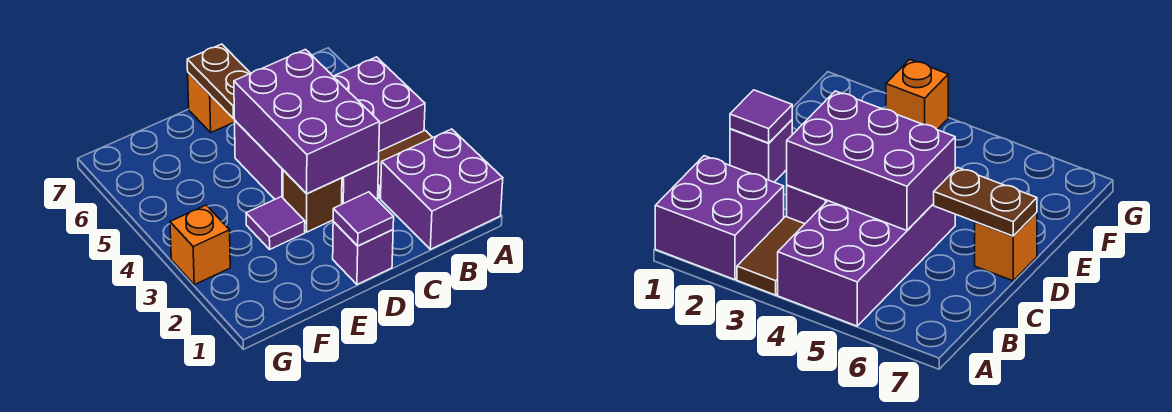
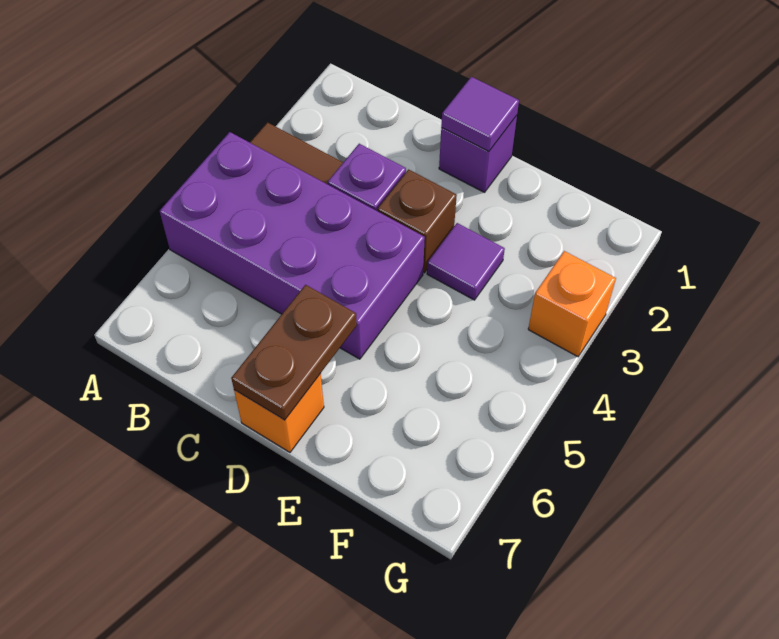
purple brick A1:B2 level 1 -> none
purple brick C3:D5 level 2 -> none

